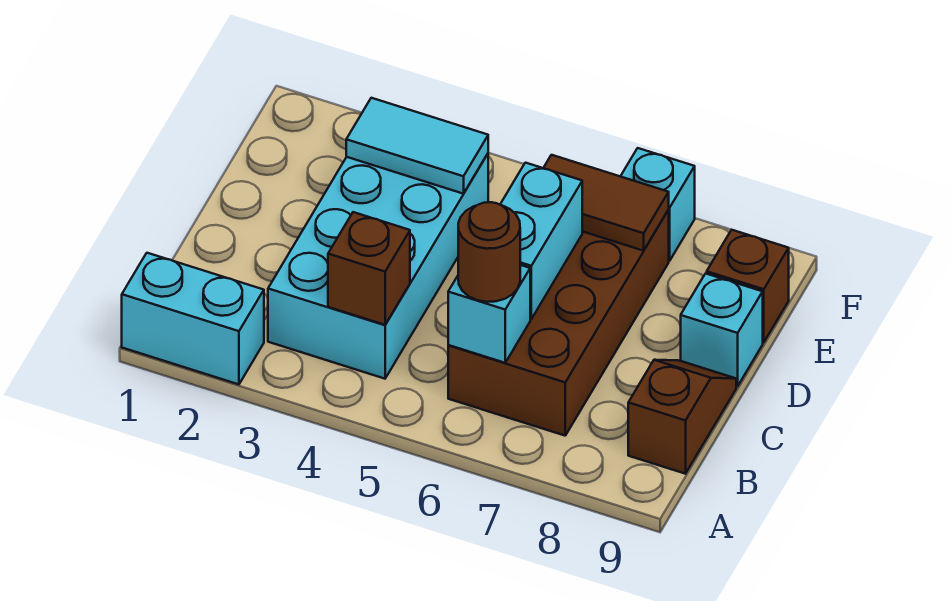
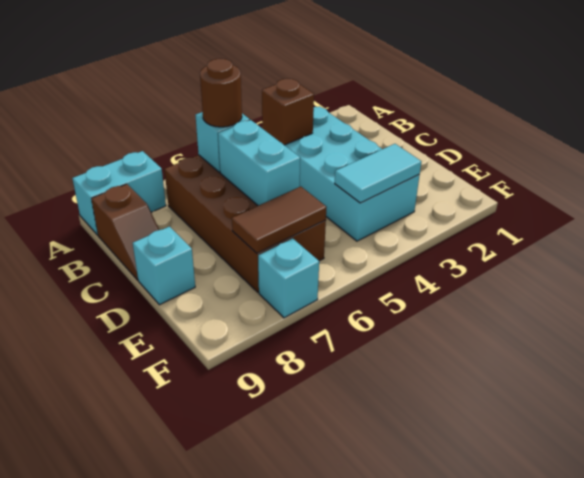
cyan brick A1:A2 level 1 -> cyan brick A8:A9 level 1
brown brick E9 level 1 -> none

